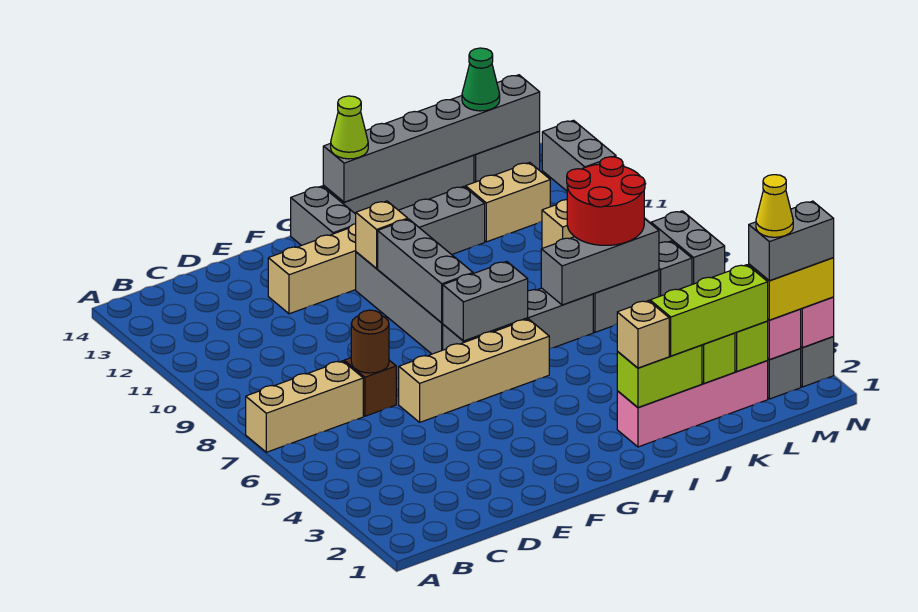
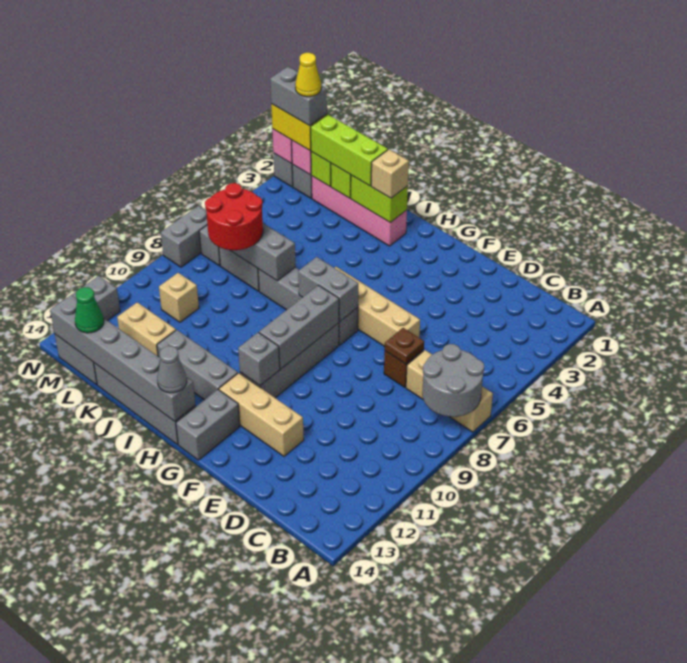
none -> grey round brick A7:B8 level 2
brown round brick D7 level 2 -> brown plate D7 level 2
tan brick G11 level 2 -> grey brick G11 level 2
lime cone H14 level 3 -> grey cone H14 level 3

